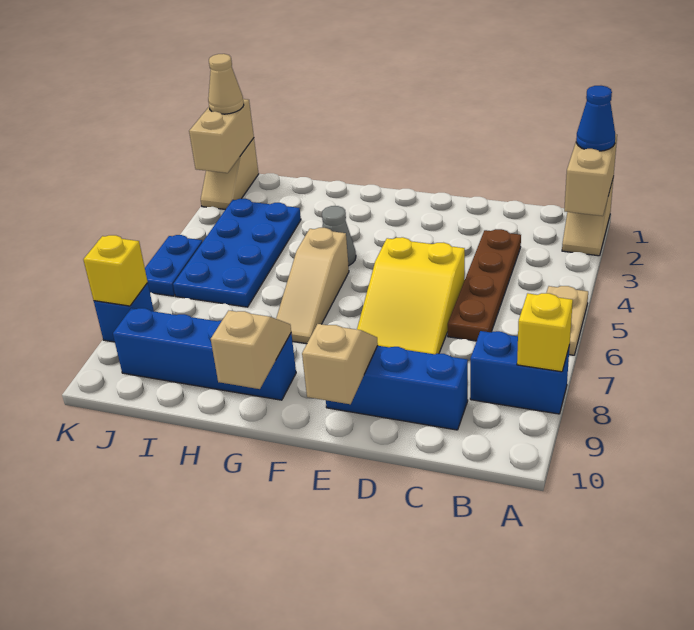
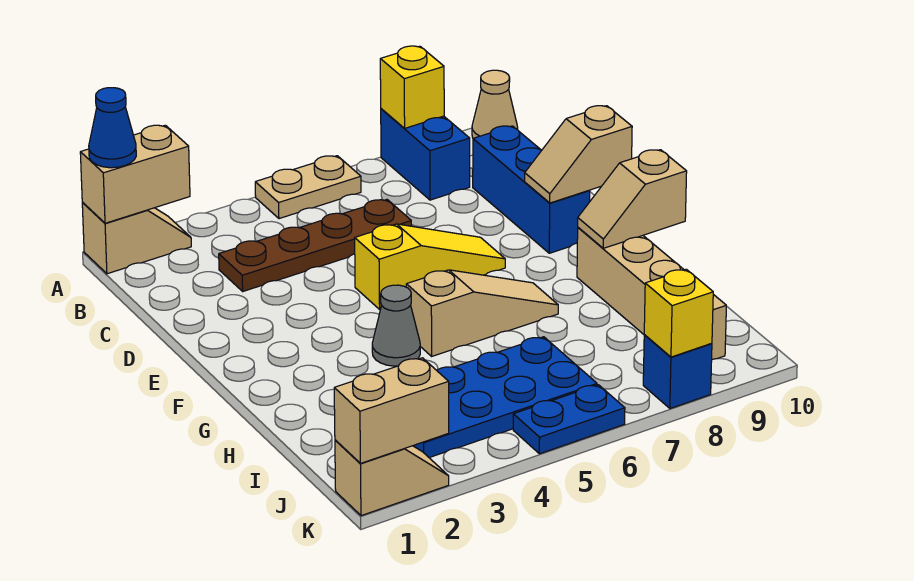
yellow slope D5:E7 level 1 top 5 -> yellow slope E5:E7 level 1 top 5
blue brick G9:J9 level 1 -> tan brick G9:J9 level 1
tan cone K1 level 3 -> tan cone A10 level 1

